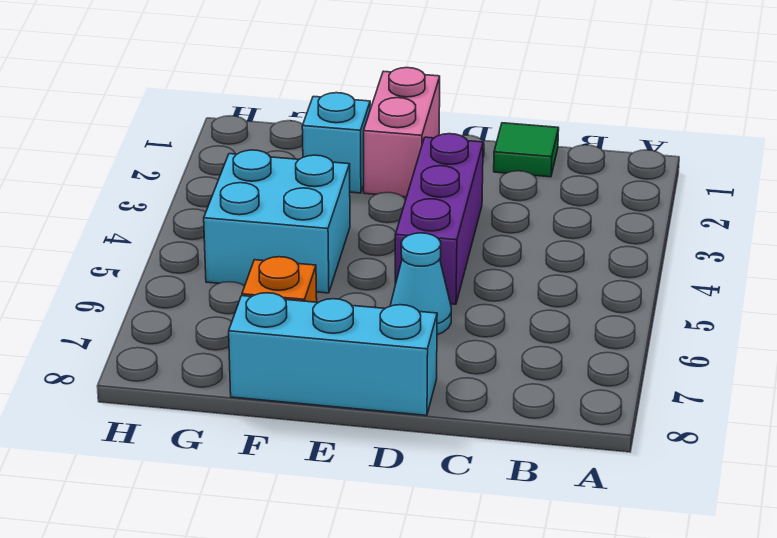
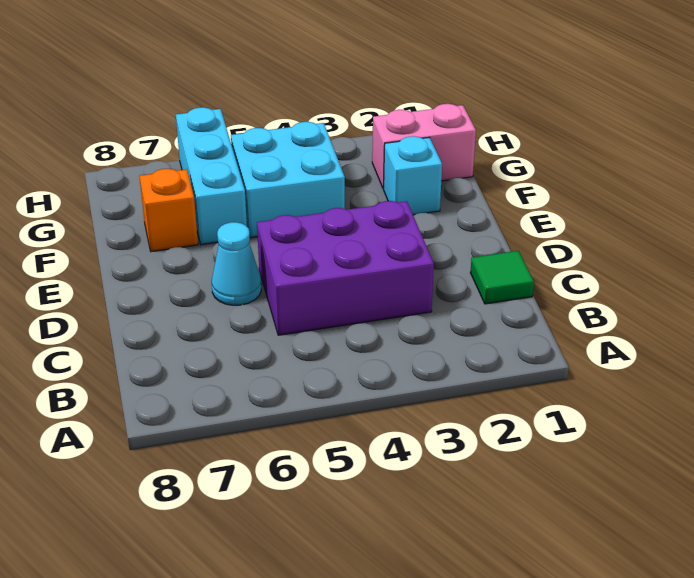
purple brick D3:D5 level 1 -> purple brick C3:D5 level 1
cyan brick D8:F8 level 1 -> cyan brick F6:H6 level 1
pink brick E1:E2 level 1 -> pink brick G1:G2 level 1

